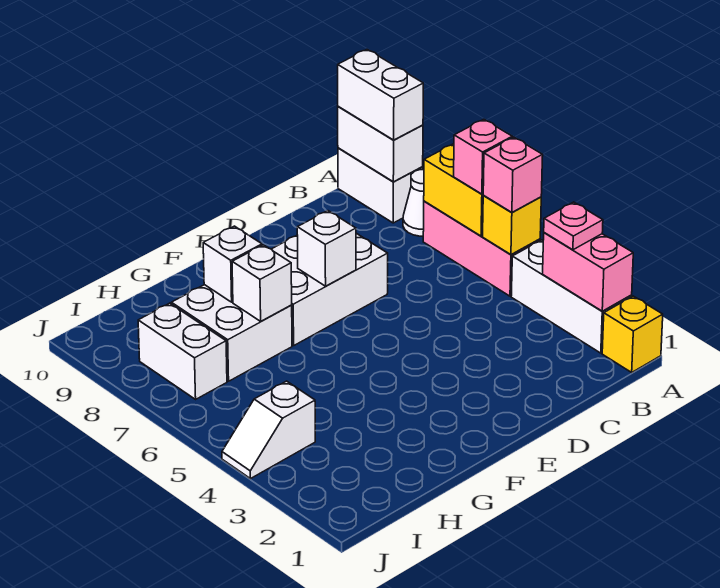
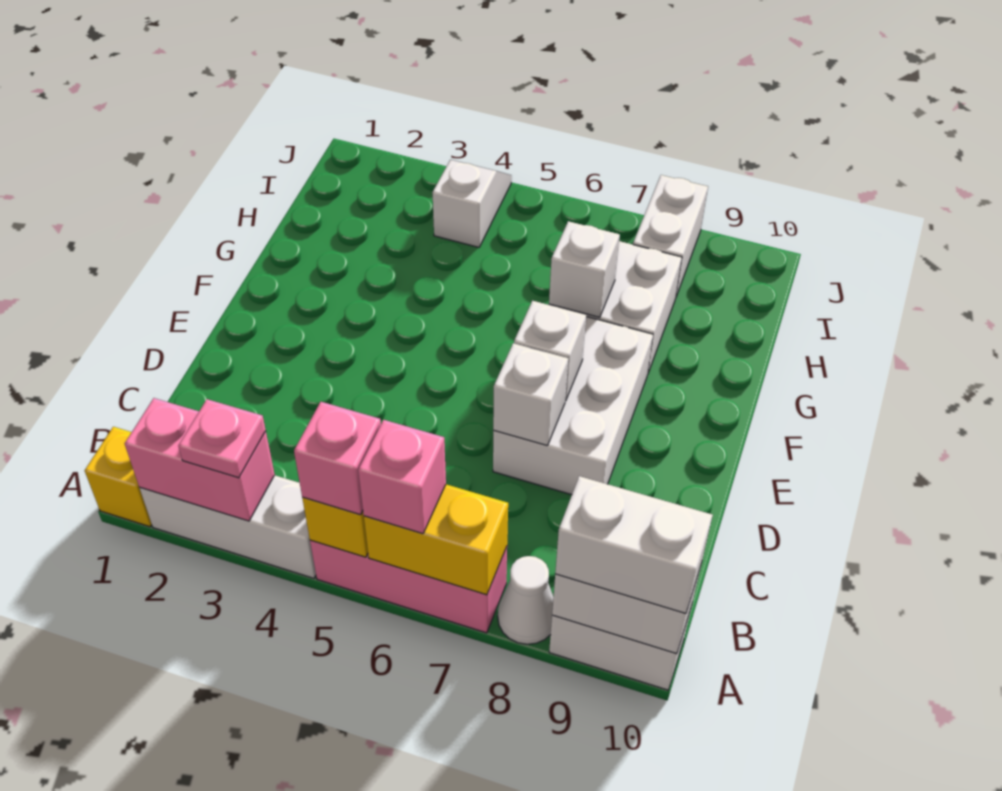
white brick G8 level 2 -> white brick D7 level 2
white brick I7:I8 level 1 -> white brick I8:J8 level 1

